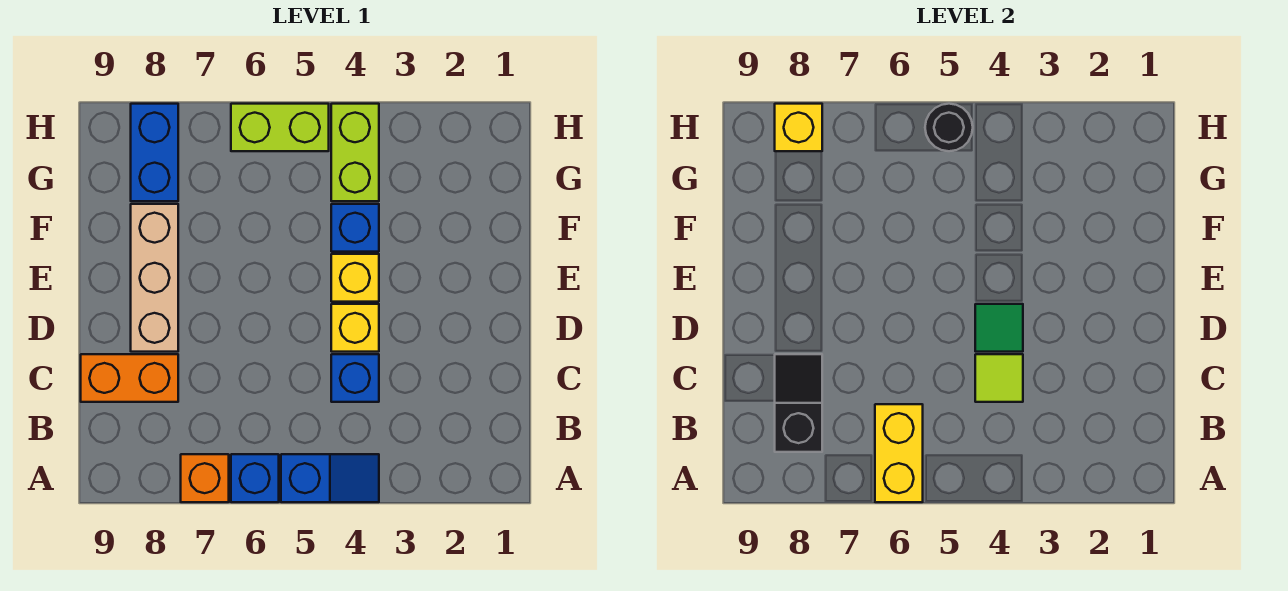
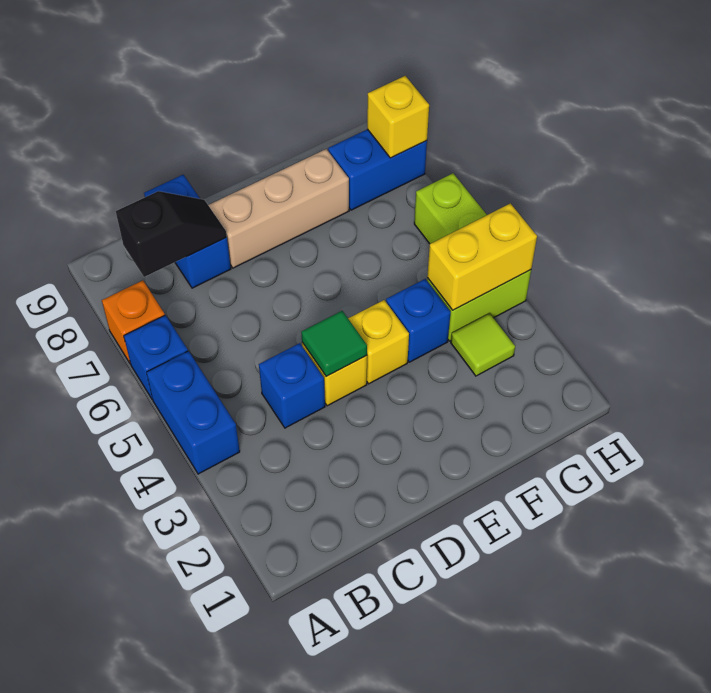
blue slope A4:A5 level 1 top 5 -> blue brick A4:A5 level 1
yellow brick A6:B6 level 2 -> yellow brick G4:H4 level 2
lime tile C4 level 2 -> lime tile G3 level 1
orange brick C8:C9 level 1 -> blue brick C8:C9 level 1
black round brick H5 level 2 -> none

